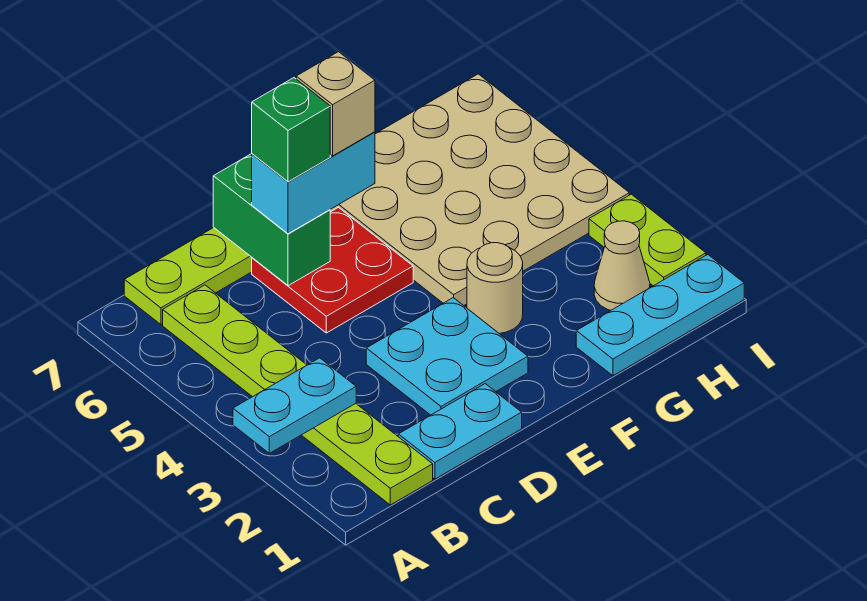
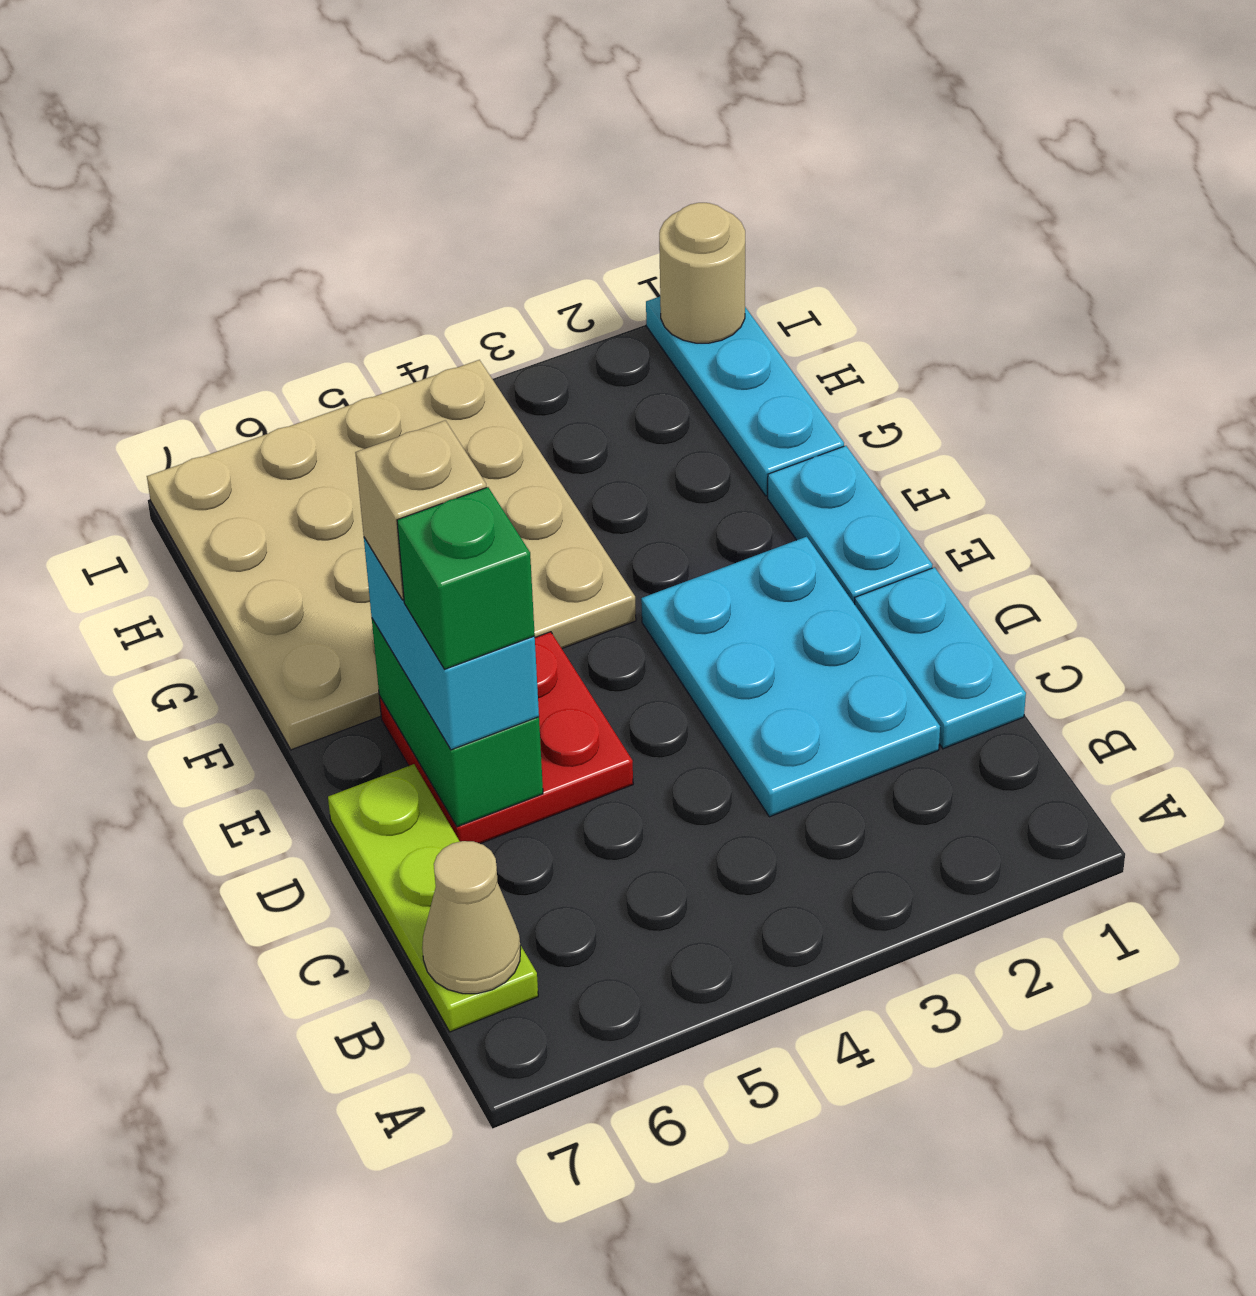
cyan plate A3:B3 level 2 -> cyan plate E1:F1 level 1
lime plate B1:B6 level 1 -> none
cyan plate D2:E3 level 1 -> cyan plate C2:E3 level 1
green brick D6:D7 level 2 -> green brick D6:E6 level 2
tan round brick F3 level 1 -> tan round brick I1 level 2
tan cone H2 level 1 -> tan cone B7 level 2
lime plate I2:I3 level 1 -> none

